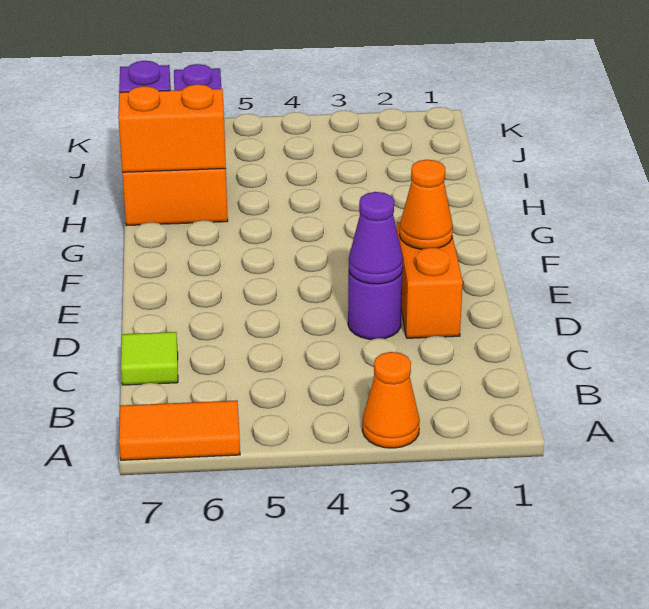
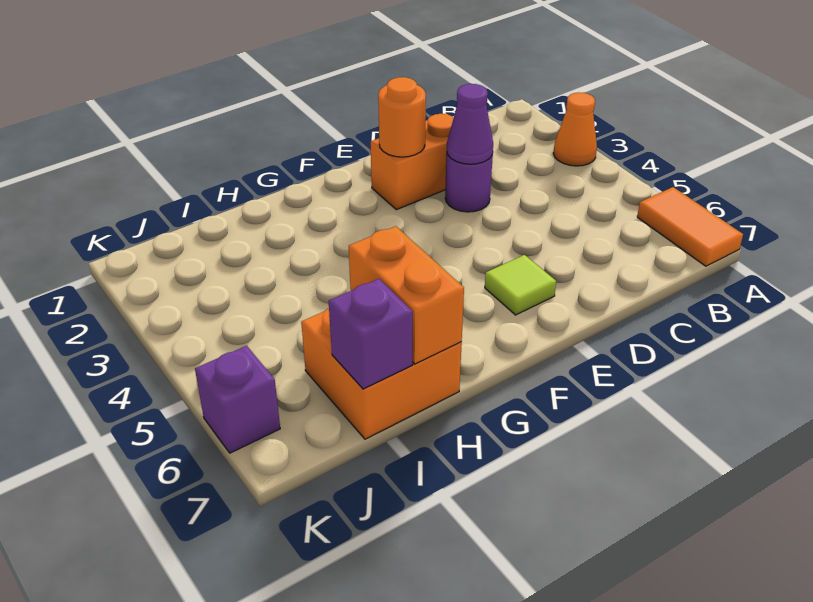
lime tile C7 level 1 -> lime tile E6 level 1
orange cone E2 level 2 -> orange round brick E2 level 2

